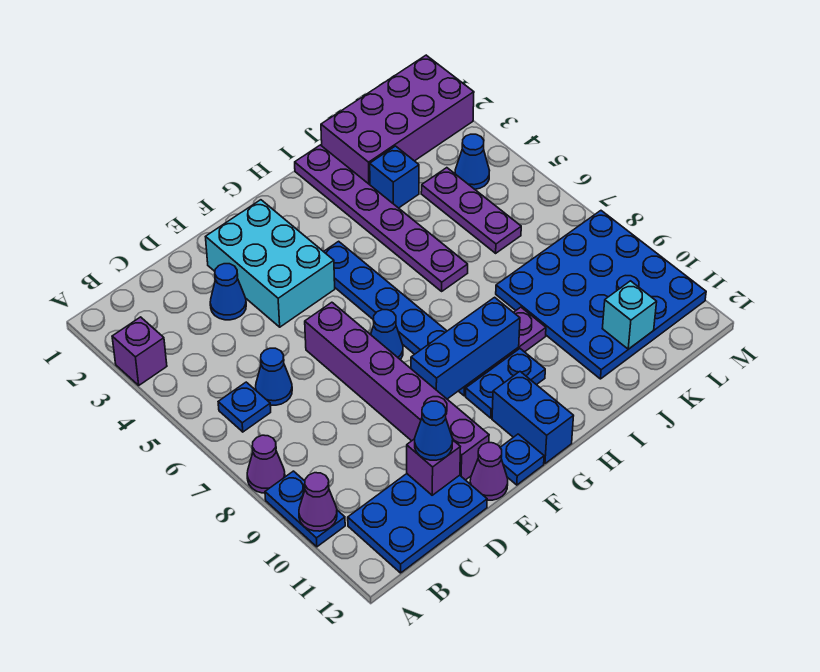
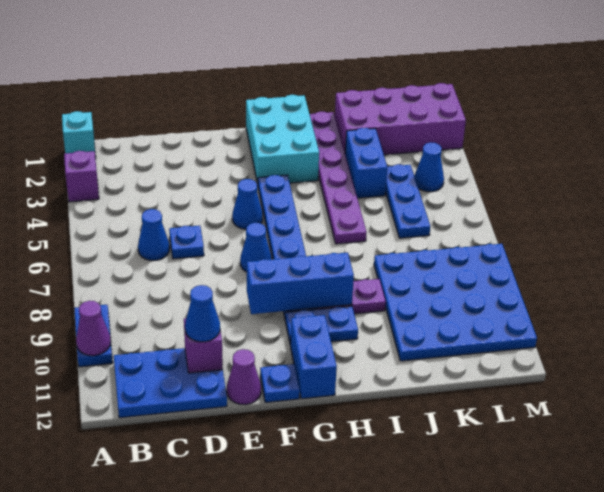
purple cone A8 level 1 -> none
blue plate B6 level 1 -> blue plate D6 level 1
blue cone D3 level 1 -> blue cone F5 level 1
cyan brick E2:F4 level 1 -> cyan brick G1:H3 level 1
purple brick E6:E11 level 1 -> none
blue brick J3 level 1 -> blue brick J3:J4 level 1
purple plate K4:K6 level 1 -> blue plate K4:K6 level 1
cyan brick K11 level 2 -> cyan brick A1 level 1

